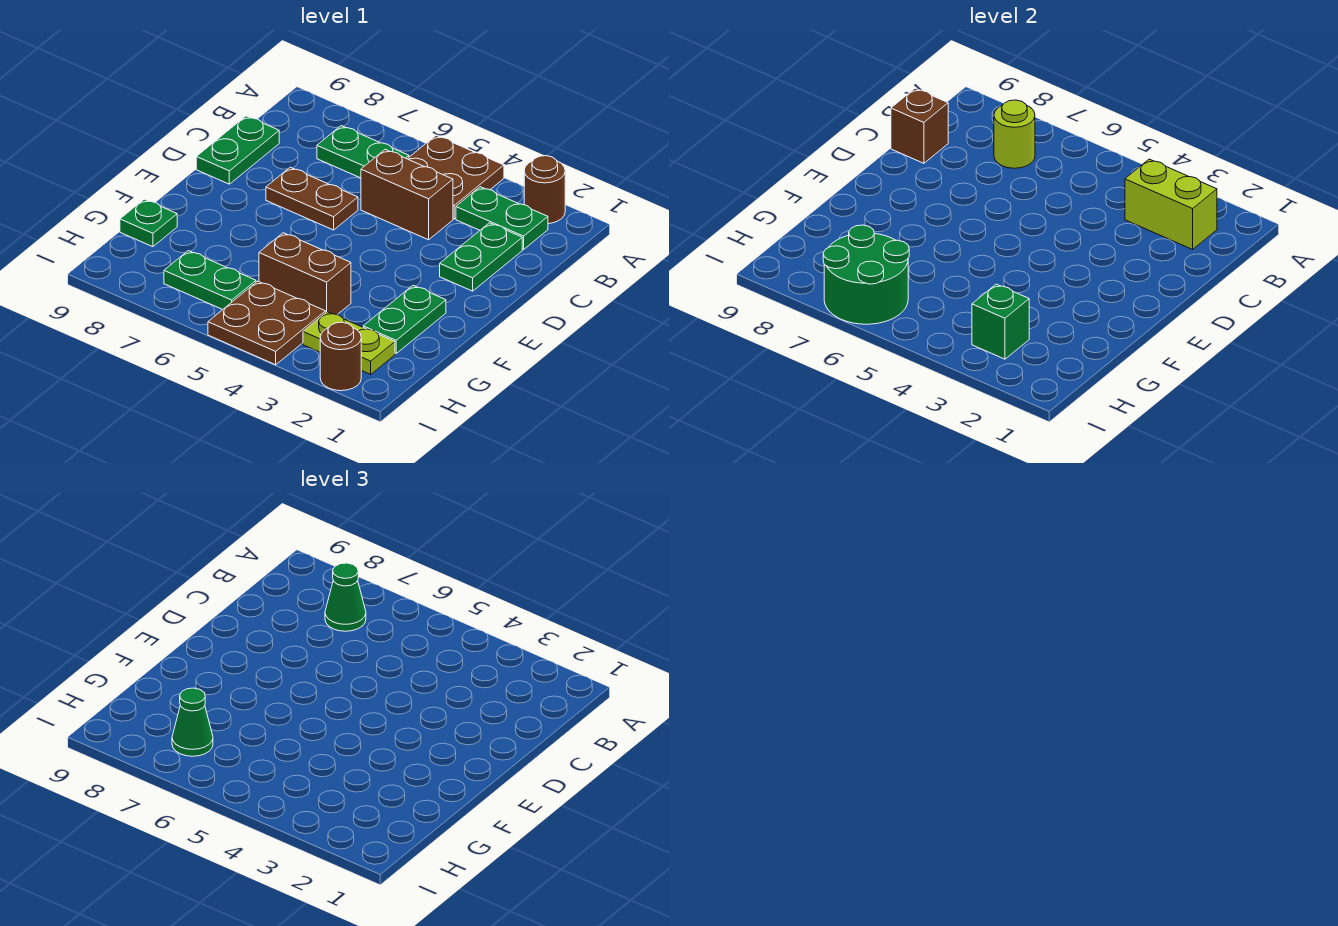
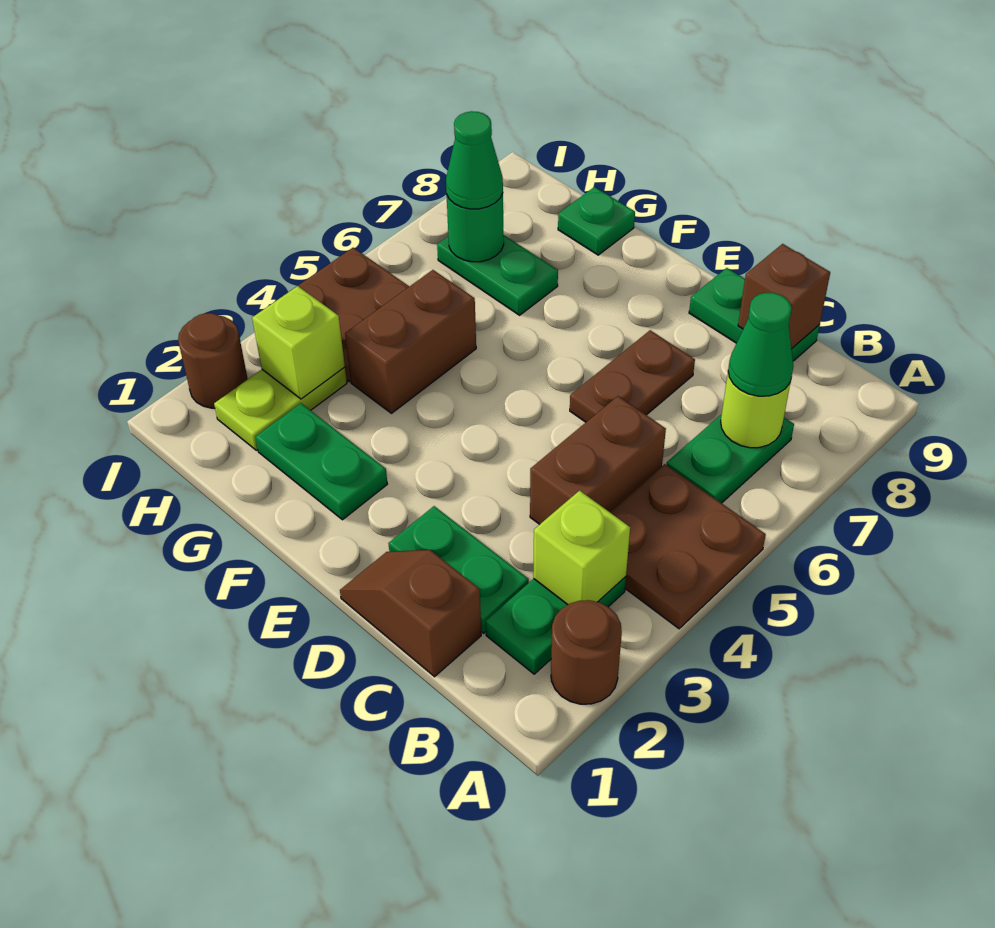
lime brick B2:B3 level 2 -> lime brick B3 level 2
none -> brown slope C1:D1 level 1 top C
green brick H3 level 2 -> lime brick H3 level 2
green plate H6:H7 level 1 -> green plate G7:H7 level 1
green round brick H6:I7 level 2 -> green round brick H7 level 2

